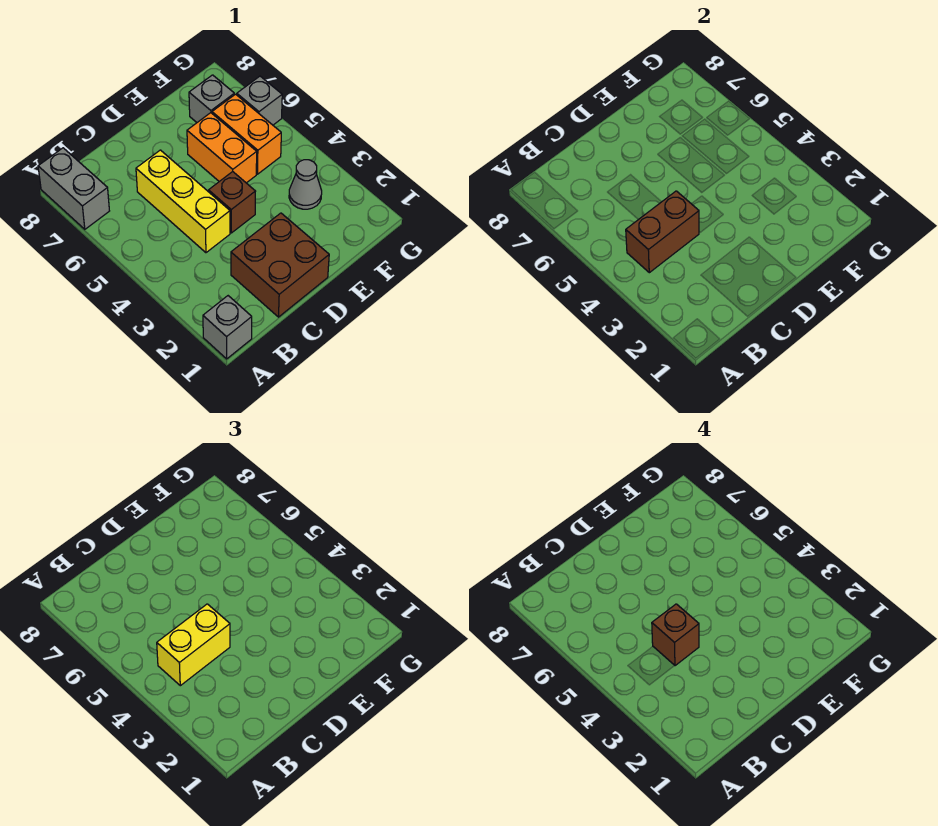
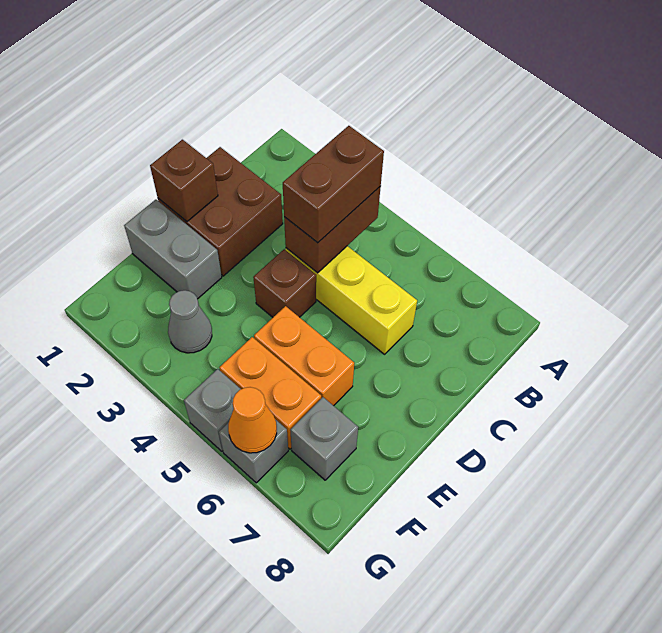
grey brick A1 level 1 -> grey brick G5 level 1
grey brick A7:A8 level 1 -> grey brick E1:E2 level 1
yellow brick B4:C4 level 3 -> brown brick B4:C4 level 3
brown brick C4 level 4 -> brown brick D1 level 2
none -> orange cone G6 level 2

